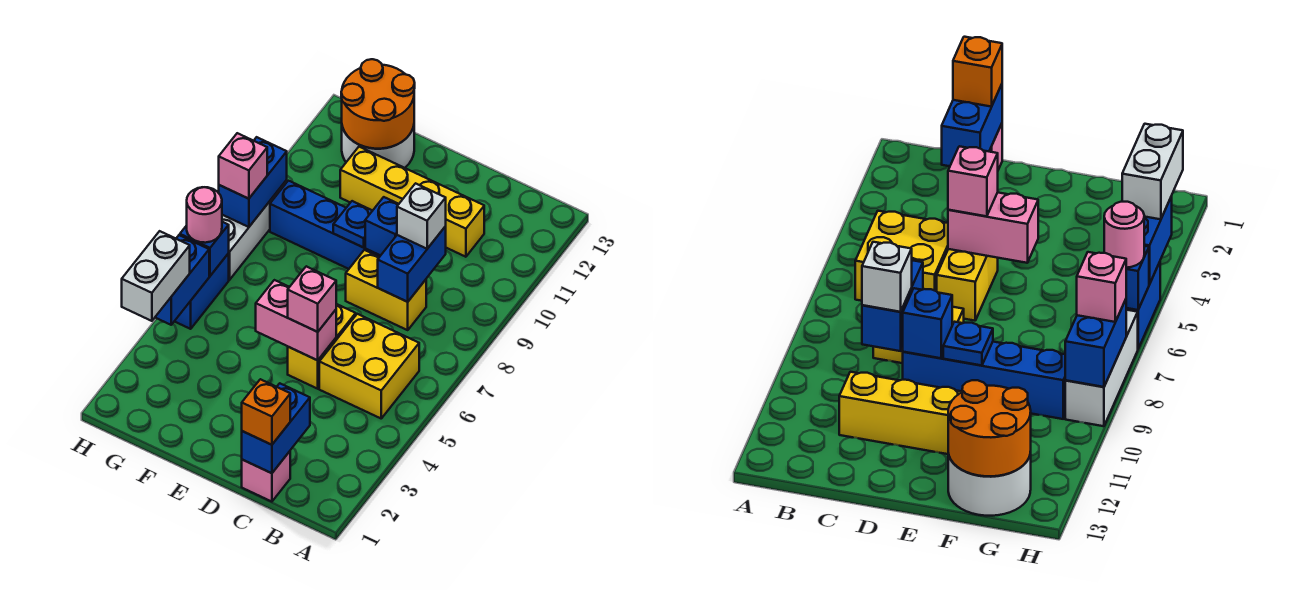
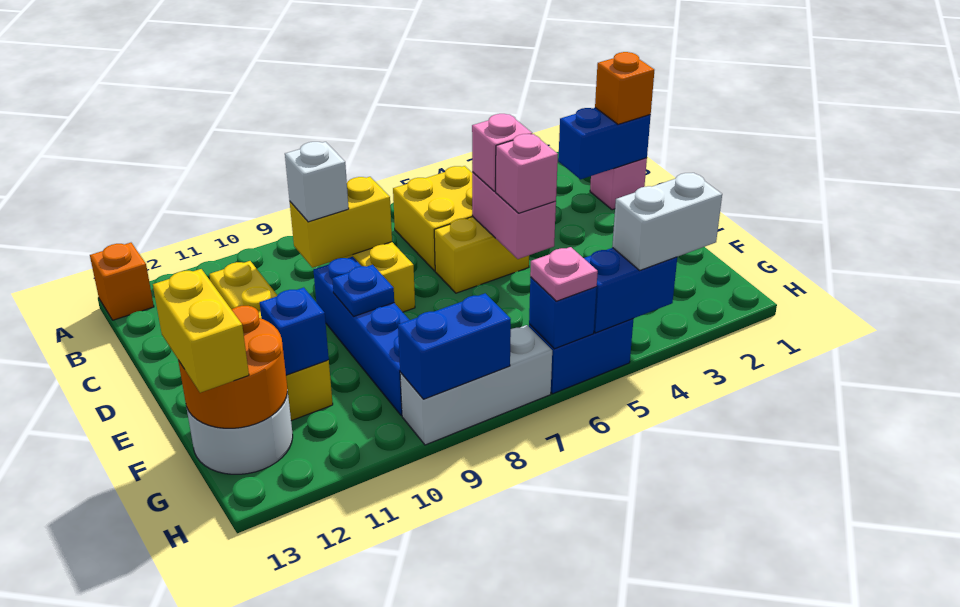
none -> orange brick A13 level 1
blue brick C8:C9 level 2 -> yellow brick C8:C9 level 2
blue brick D9 level 2 -> blue brick F11 level 2
none -> yellow brick F13:G13 level 3
pink round brick H6 level 3 -> pink plate H6 level 3
pink brick H8 level 3 -> pink brick E5 level 3

